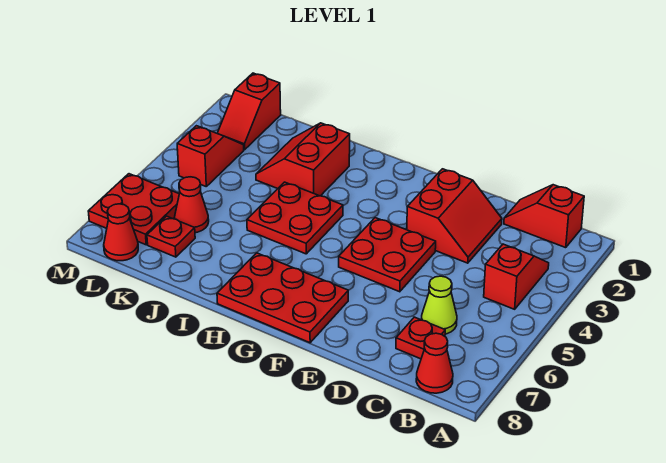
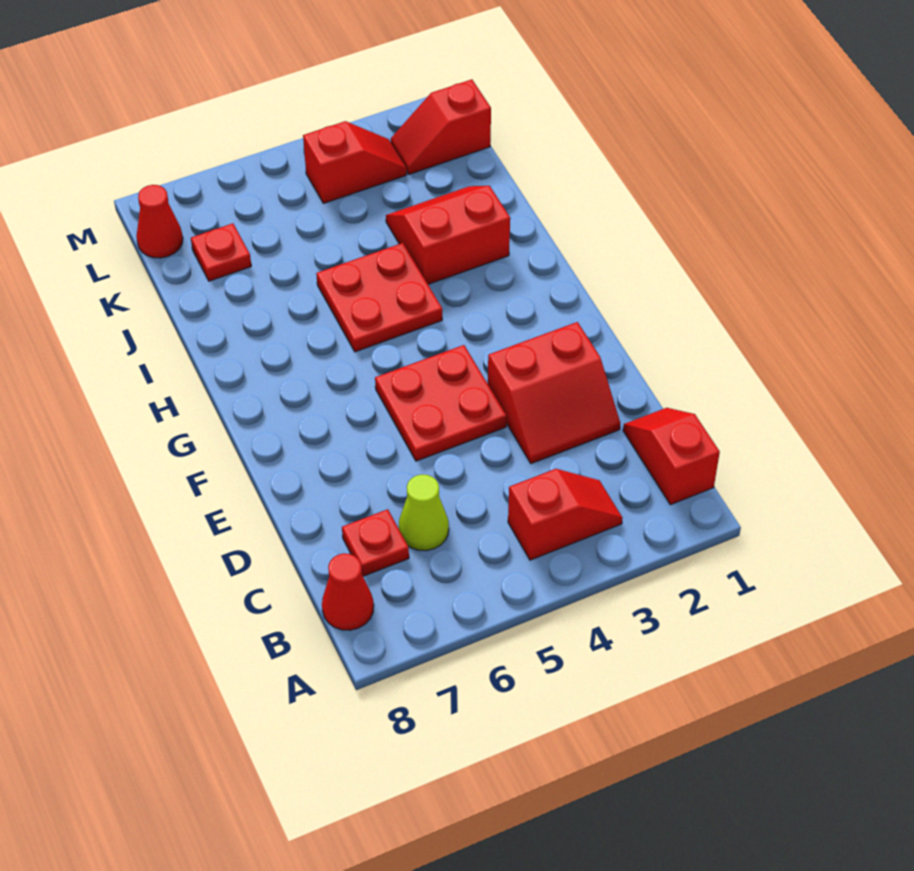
red plate F7:H8 level 1 -> none
red cone K6 level 1 -> none
red plate L6:M7 level 1 -> none

